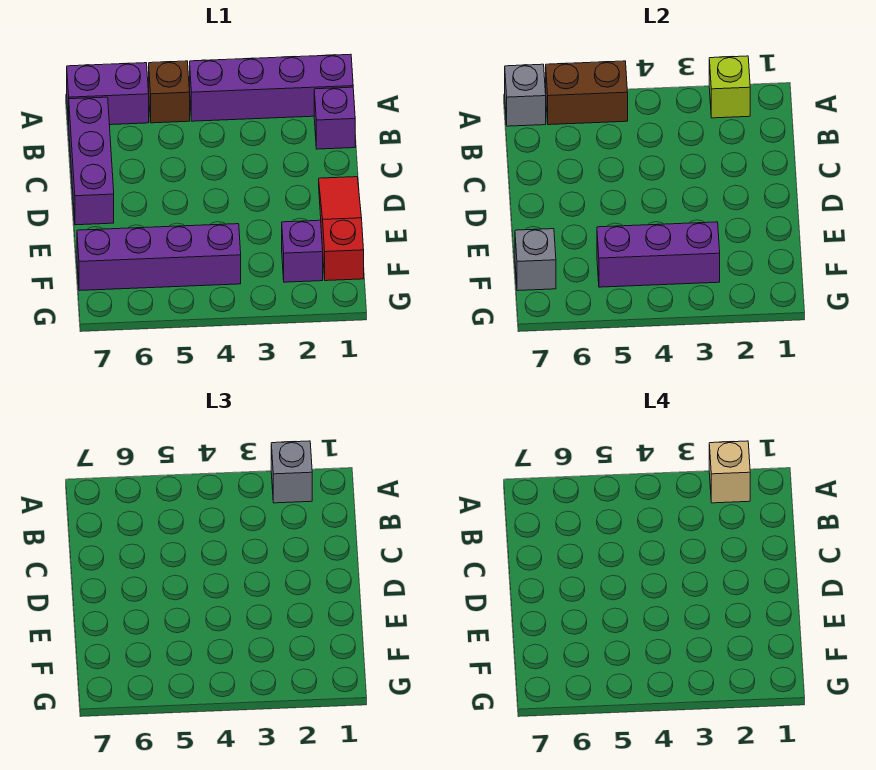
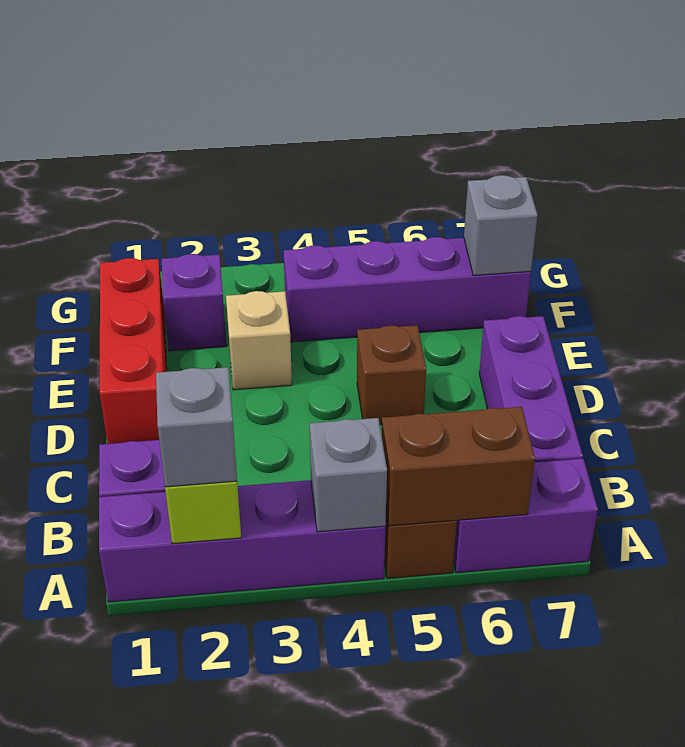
tan brick A2 level 4 -> tan brick E3 level 1
grey brick A7 level 2 -> grey brick A4 level 2
red slope D1:F1 level 1 top F -> red brick D1:F1 level 1
none -> brown brick D5 level 1
purple brick F3:F5 level 2 -> none

